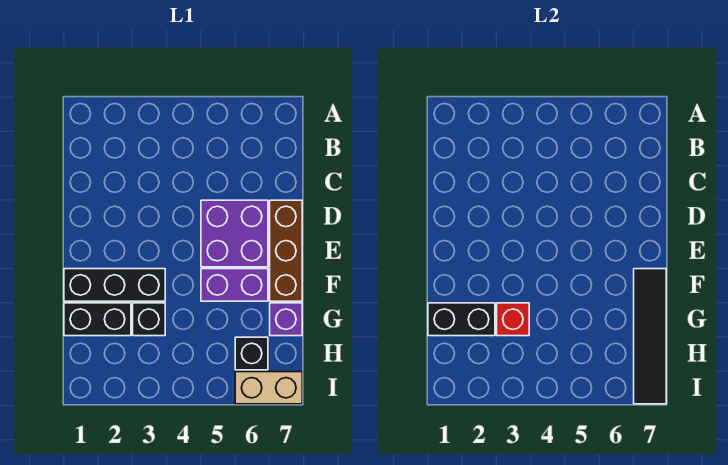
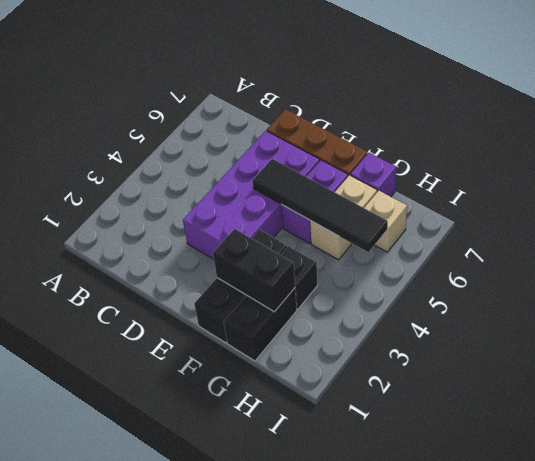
purple brick D5:E6 level 1 -> purple brick D3:E6 level 1
black tile F7:I7 level 2 -> black tile E5:H5 level 2
black brick G1:G2 level 2 -> black brick F2:G2 level 2
red brick G3 level 2 -> none
black brick H6 level 1 -> tan brick H6 level 1
tan brick I6:I7 level 1 -> tan brick G5:G6 level 1

